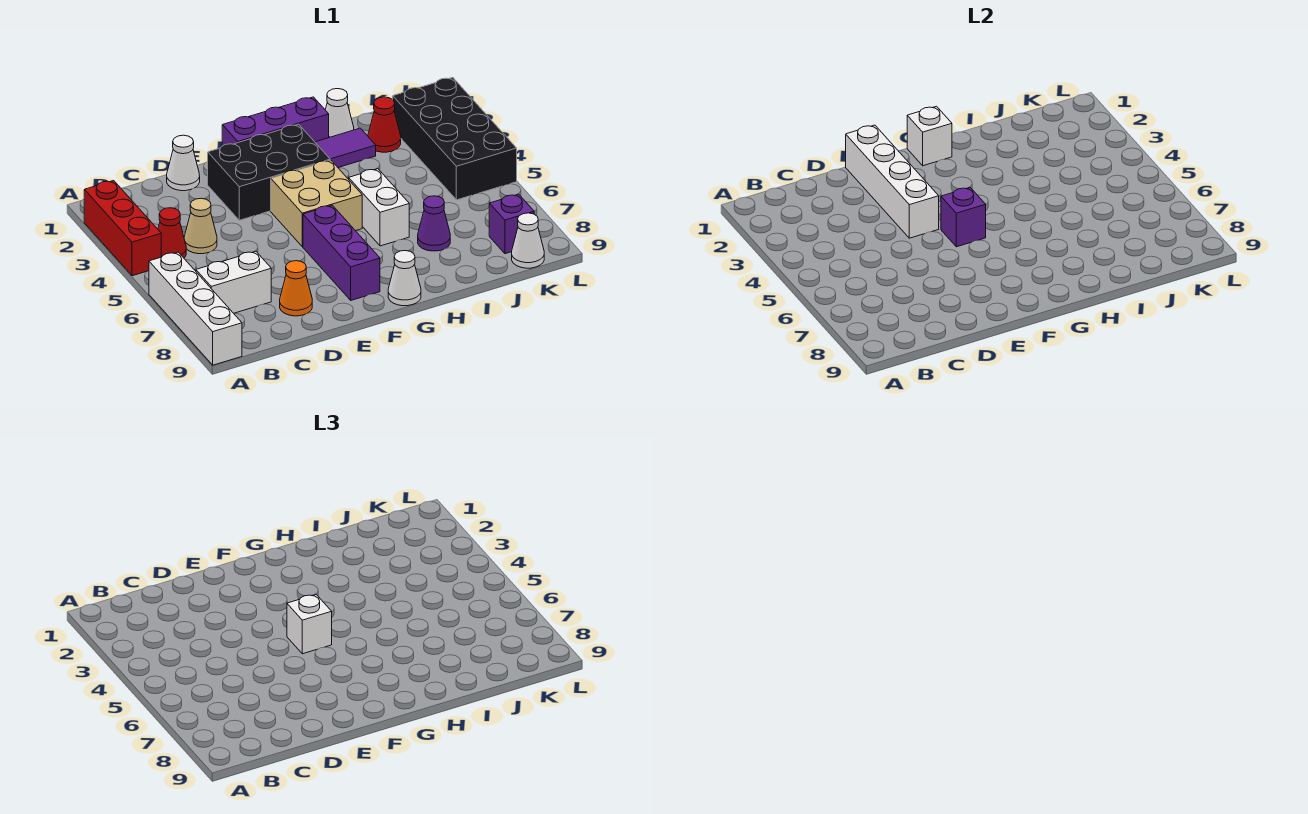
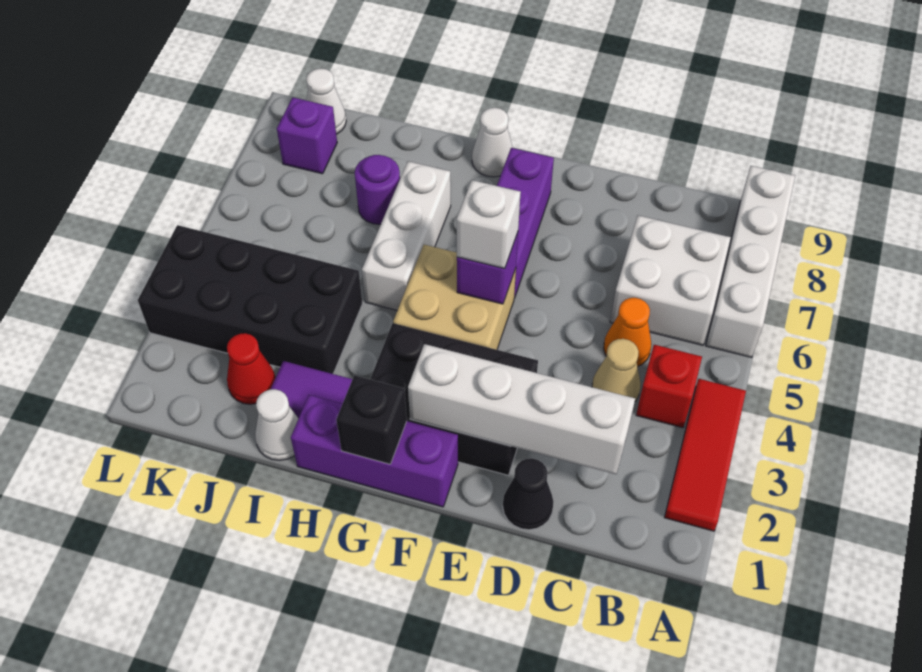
red brick A2:A4 level 1 -> red tile A2:A4 level 1
red cone B4 level 1 -> red brick B4 level 1
white brick B7:C7 level 1 -> white brick B6:C7 level 1
white cone D1 level 1 -> black cone D1 level 1
orange cone D8 level 1 -> orange cone C5 level 1
white brick E1:E4 level 2 -> white brick C2:F2 level 2
white brick G1 level 2 -> black brick G1 level 2
white brick H5:H6 level 1 -> white brick H5:H7 level 1
purple cone I7 level 1 -> purple round brick I7 level 1
black brick K2:L5 level 1 -> black brick I3:L4 level 1

